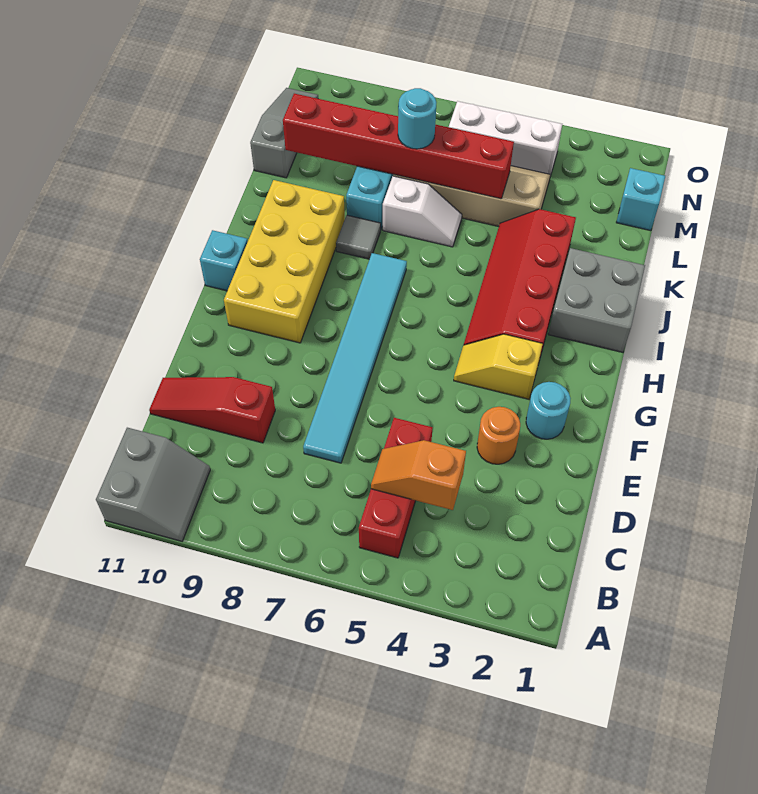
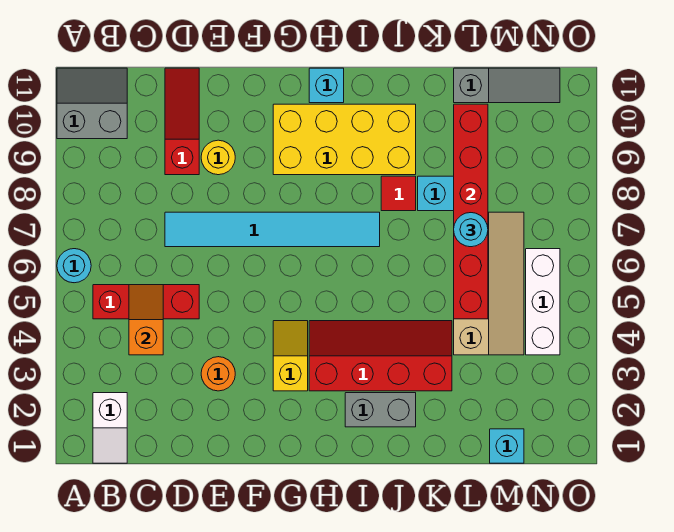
grey slope A10:B11 level 1 top 11 -> grey slope A10:B11 level 1 top 10
none -> yellow round brick E9 level 1
cyan round brick F2 level 1 -> cyan round brick A6 level 1
grey brick I1:J2 level 1 -> grey brick I2:J2 level 1
grey tile J8 level 1 -> red tile J8 level 1
white slope K6:K7 level 1 top 7 -> white slope B1:B2 level 1 top 2

